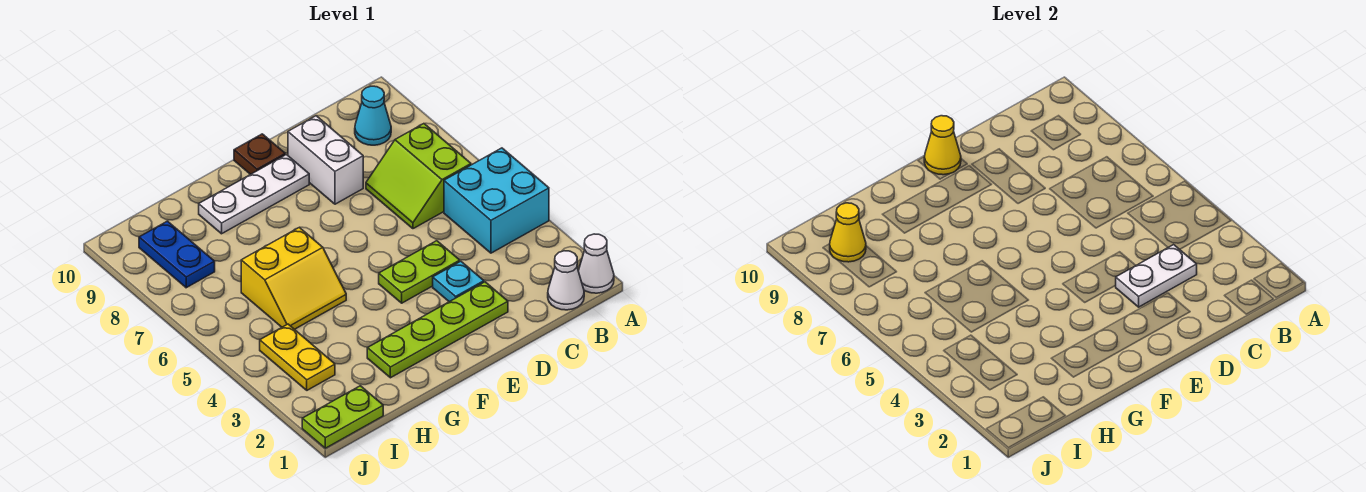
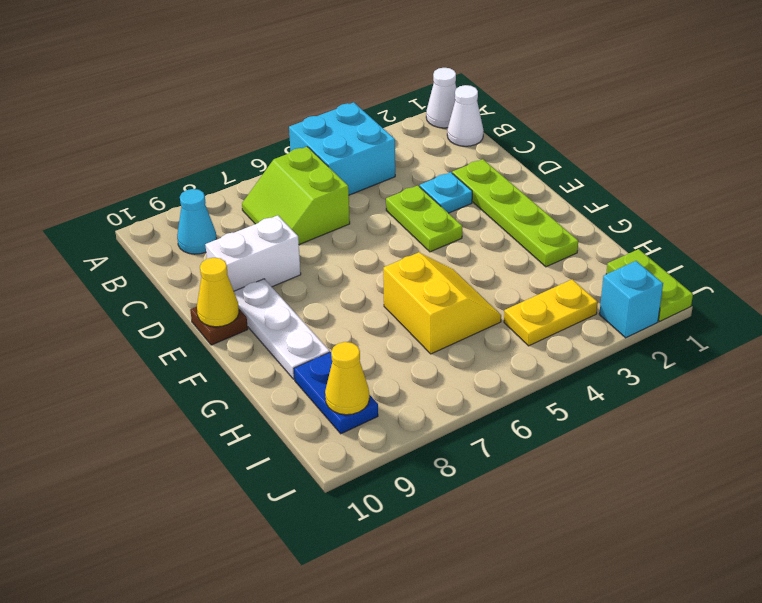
lime slope B6:C7 level 1 top B -> lime slope B6:C7 level 1 top 6
white plate C3:D3 level 2 -> none
blue plate I8:I9 level 1 -> blue plate H9:I9 level 1
none -> cyan brick J2 level 1

